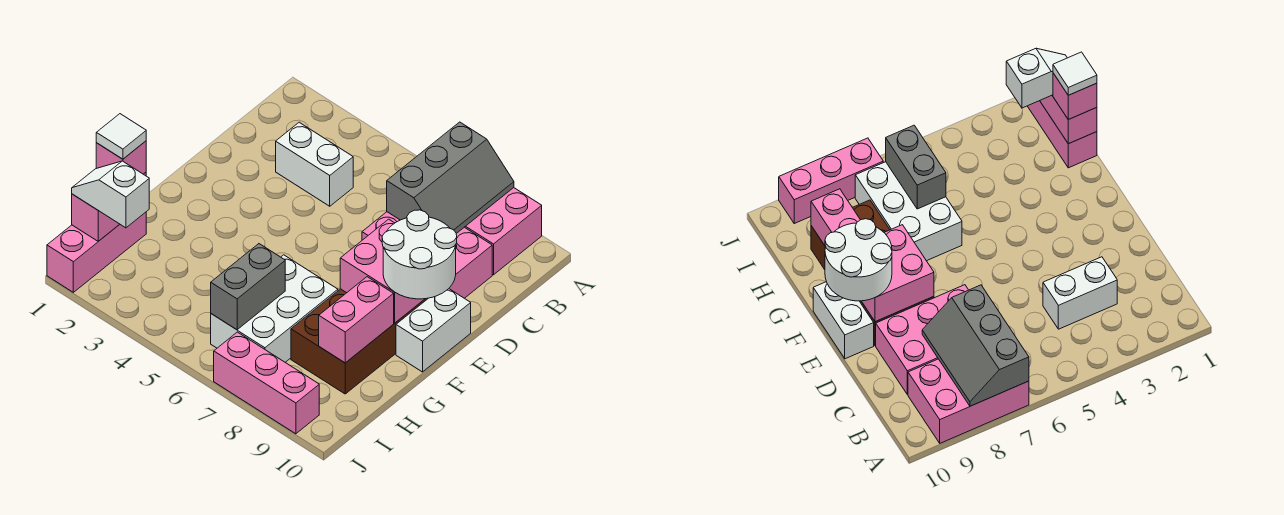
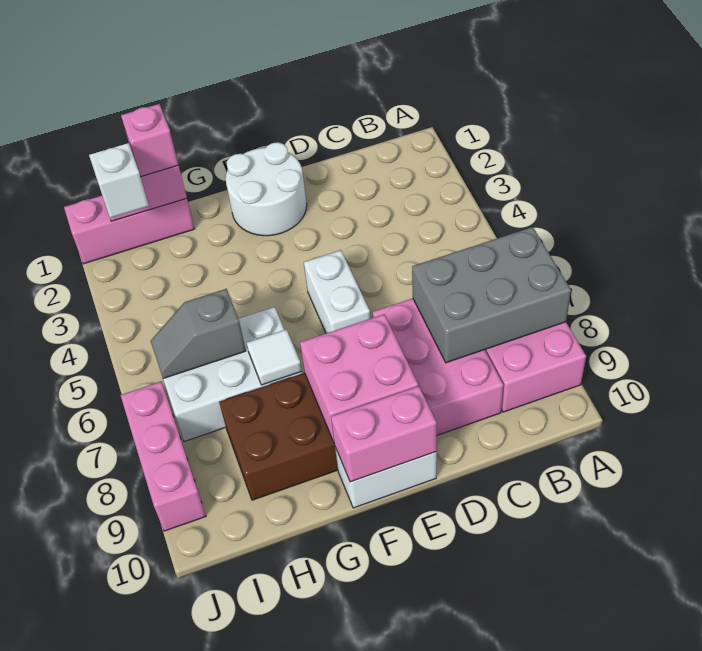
grey slope A7:C8 level 2 top 7 -> grey brick A7:C8 level 2
white brick C3:C4 level 1 -> white brick E5:E6 level 1
white round brick E9:F10 level 3 -> white round brick E1:F2 level 1
pink brick G9:H9 level 2 -> pink brick E10:F10 level 2
white tile H1 level 4 -> white tile G7 level 2
grey brick H6:I6 level 2 -> grey slope H6:I6 level 2 top H

